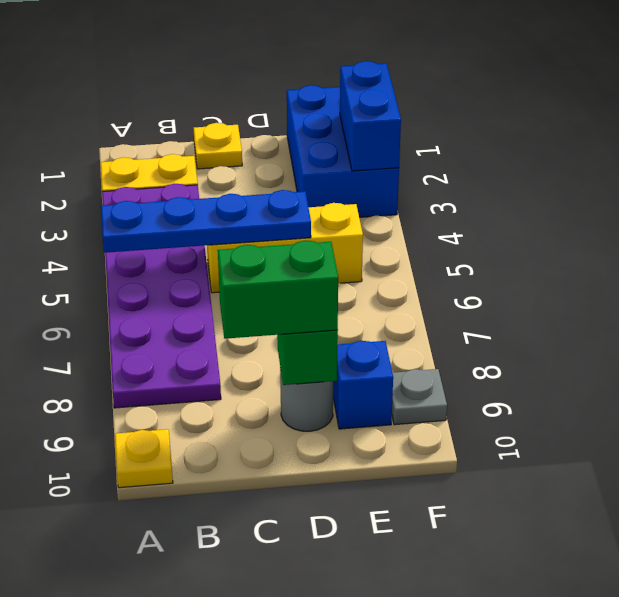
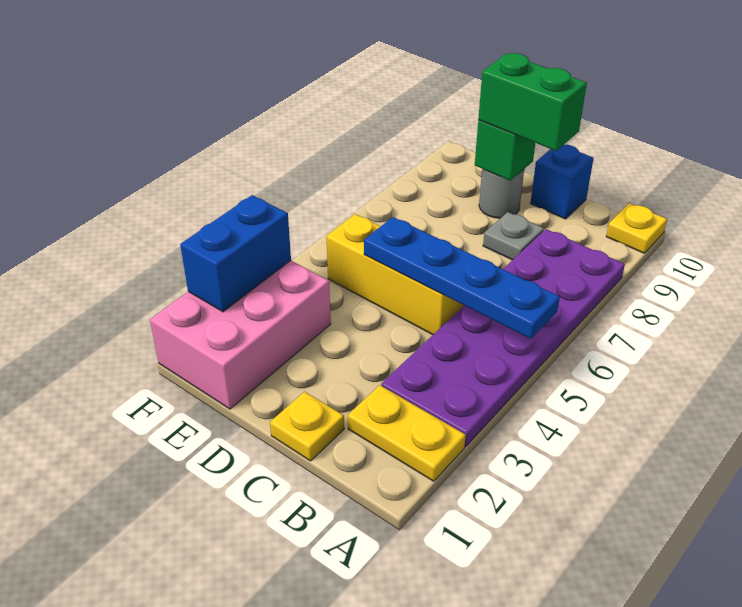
blue brick E1:F3 level 1 -> pink brick E1:F3 level 1
blue brick E9 level 1 -> blue brick C10 level 1
grey plate F9 level 1 -> grey plate C8 level 1

